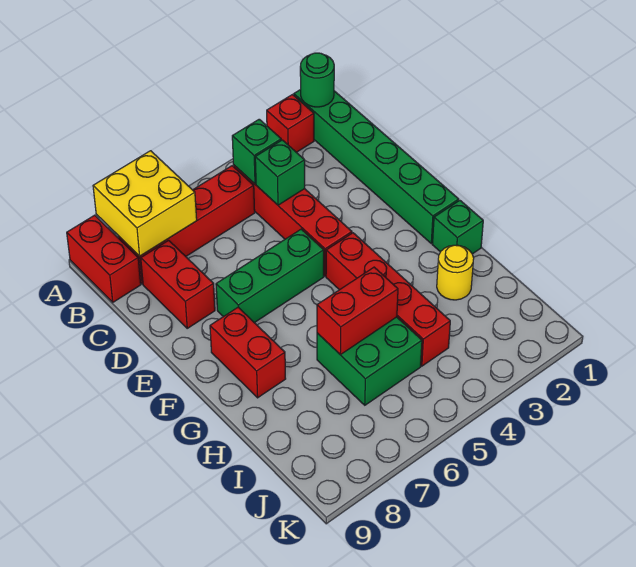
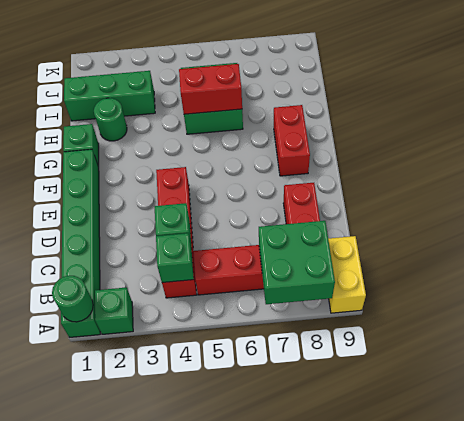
red brick A2 level 1 -> green brick A2 level 1
yellow brick A7:B8 level 2 -> green brick A7:B8 level 2
red brick A9:B9 level 1 -> yellow brick A9:B9 level 1
green brick E5:E7 level 1 -> green brick I1:I3 level 1
red brick F4:I4 level 1 -> none
yellow round brick H2 level 1 -> green round brick H2 level 1

